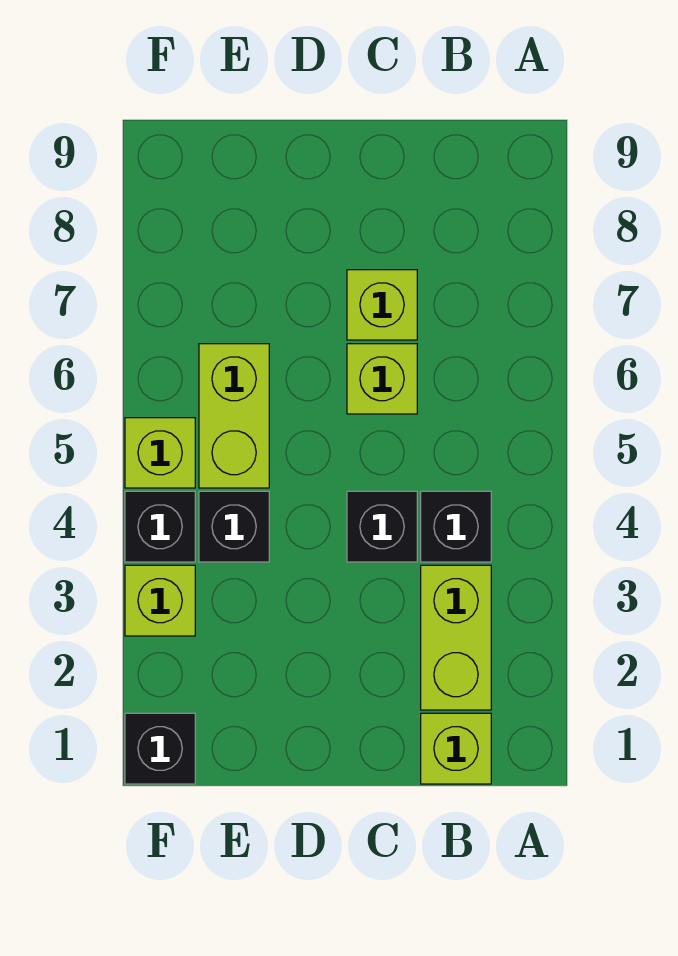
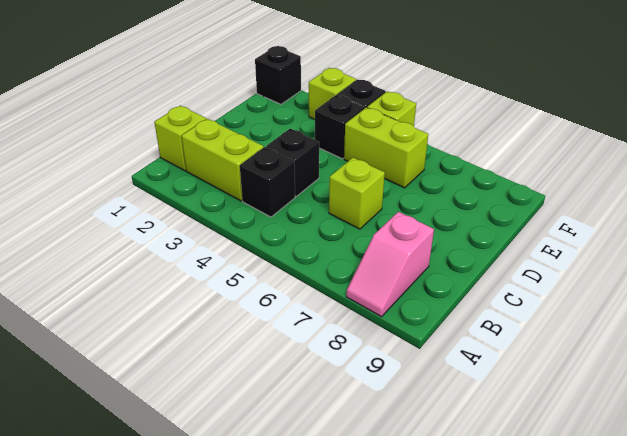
none -> pink slope A8:B8 level 1 top B
lime brick C7 level 1 -> none

